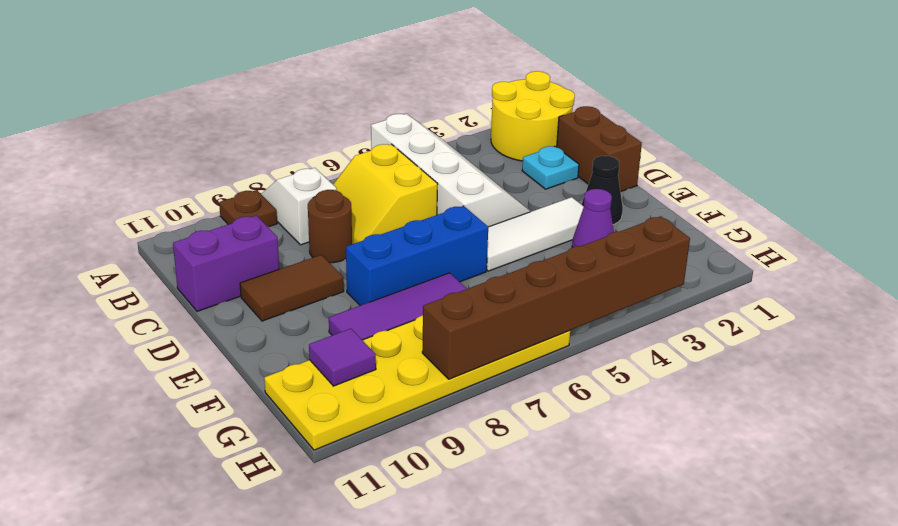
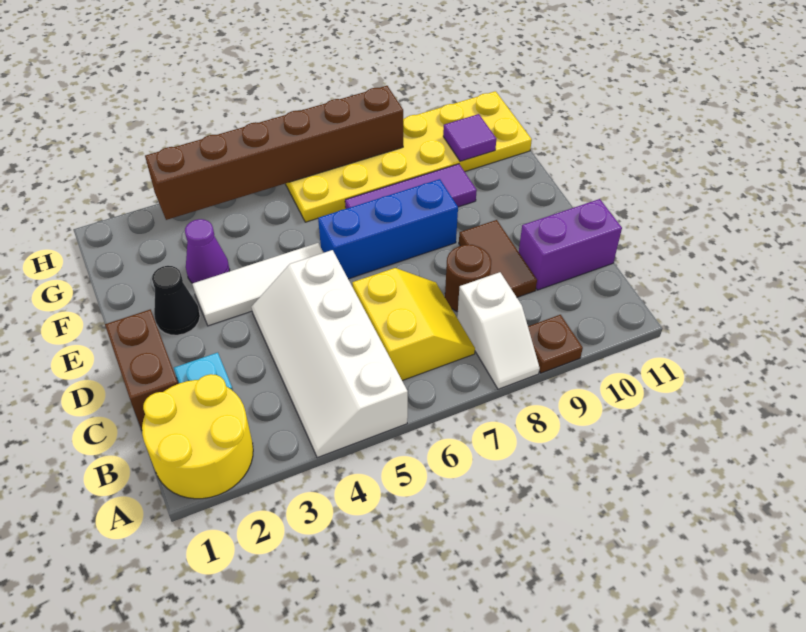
brown tile D9:D10 level 1 -> brown tile C9:D9 level 1

